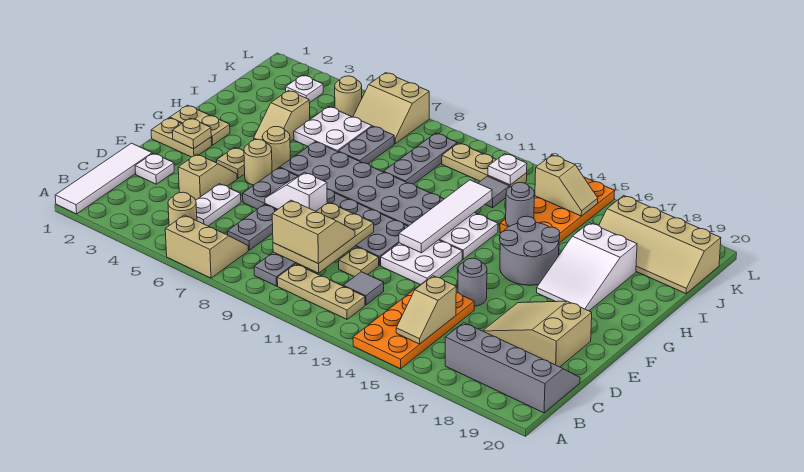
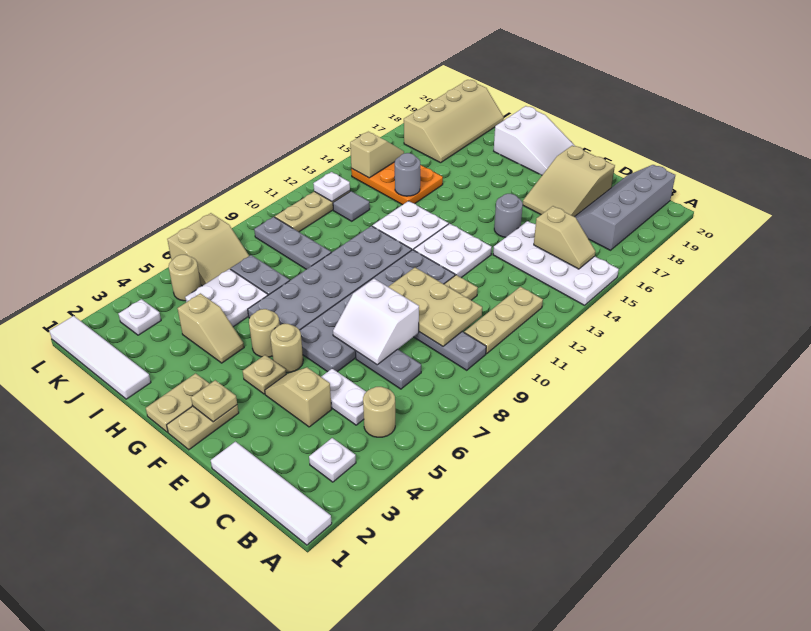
tan slope A6:B7 level 1 top A -> none
orange plate A14:D15 level 1 -> white plate A14:D15 level 1
tan slope C9:D10 level 3 top C -> none
grey tile C12 level 1 -> none
white plate D2 level 1 -> white plate B3 level 1
white slope E7:E8 level 2 top 8 -> white slope D7:E8 level 2 top 8
white tile F12:I12 level 2 -> white tile I1:L1 level 1
grey round brick G15:H16 level 1 -> none
white slope G17:I18 level 1 top I -> white slope F19:H20 level 1 top H
orange plate I14:L15 level 1 -> orange plate I14:K15 level 1

